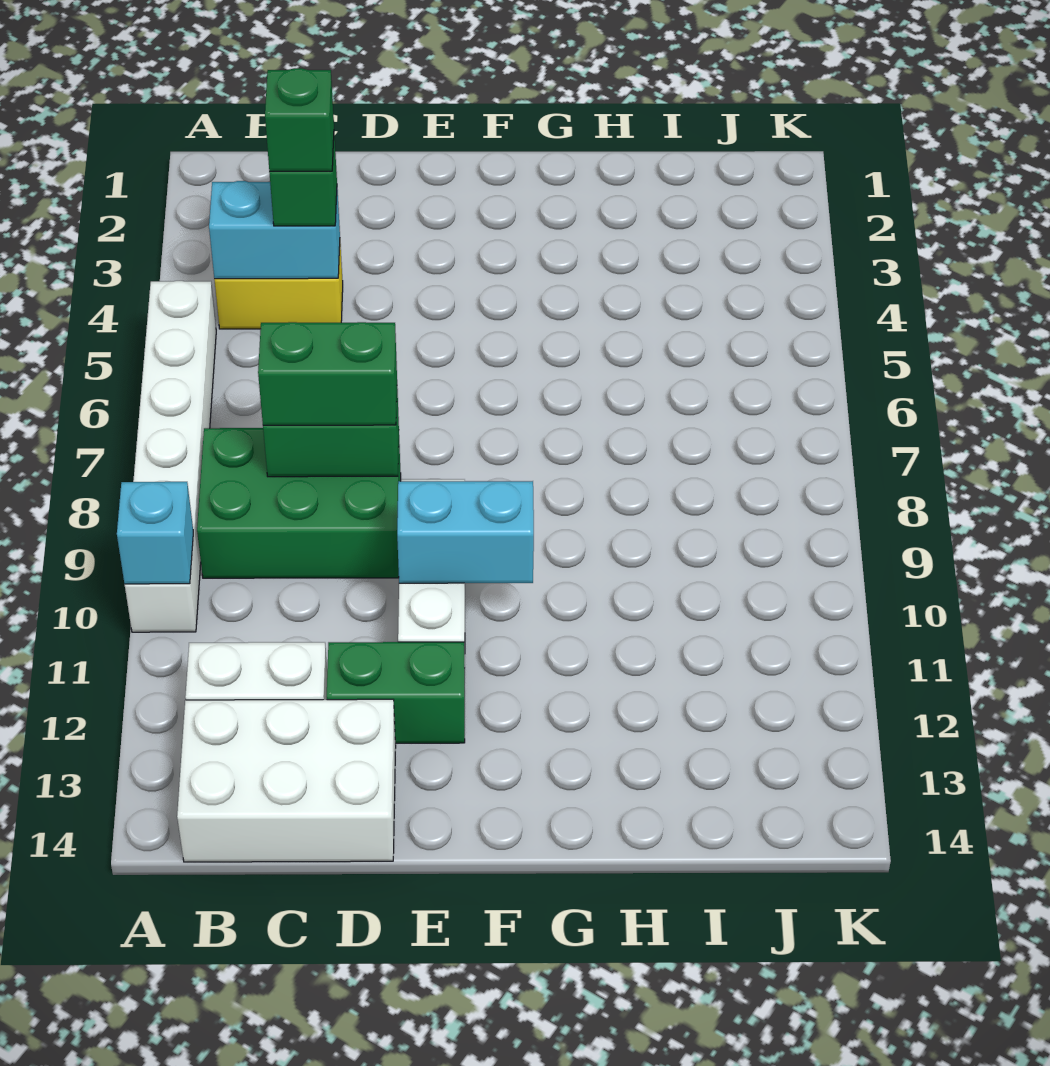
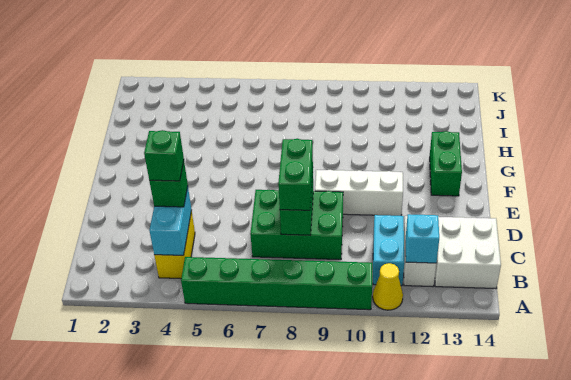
white brick A5:A10 level 1 -> green brick A5:A10 level 1
cyan brick A10 level 2 -> cyan brick B12 level 2
none -> yellow cone A11 level 1
green brick B8:D9 level 1 -> green brick C7:D9 level 1
white brick B13:D14 level 1 -> white brick B13:C14 level 1
green brick D12:E12 level 1 -> green brick F13:G13 level 1
cyan brick E10:F10 level 2 -> cyan brick B11:C11 level 1

